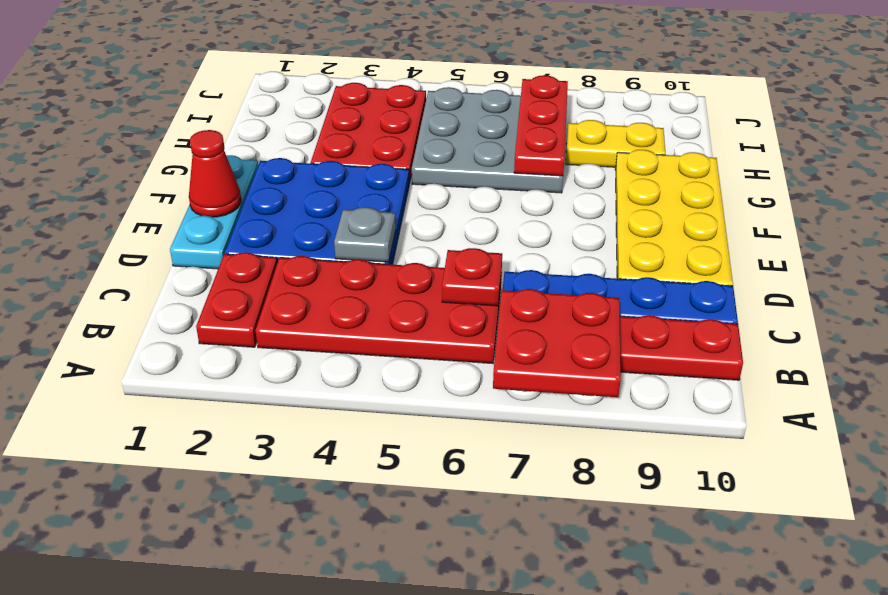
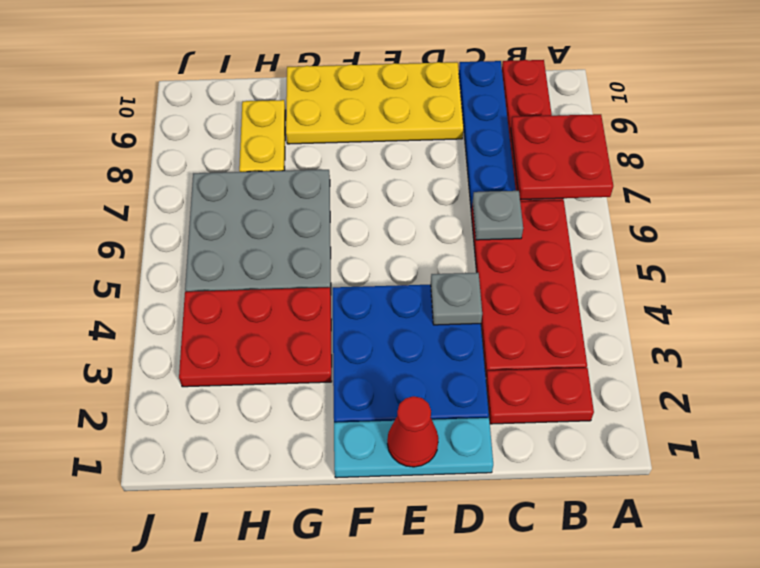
red plate C6 level 2 -> grey plate C6 level 2
red plate G7:I7 level 2 -> none

